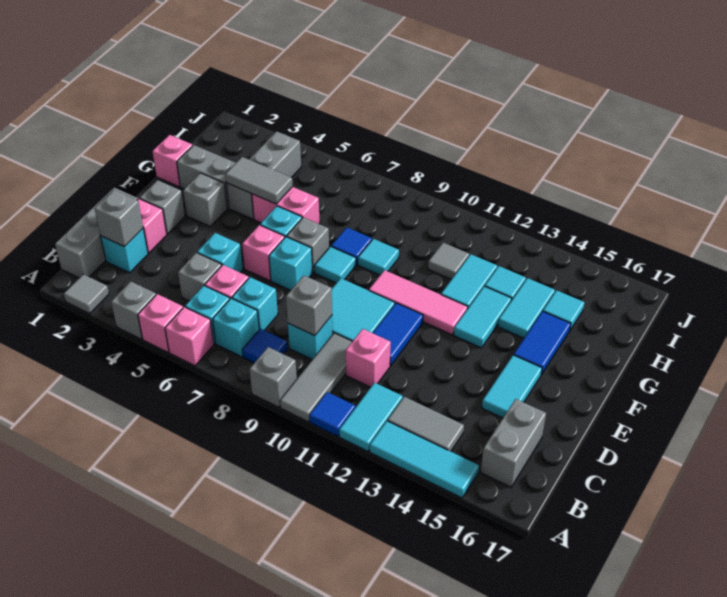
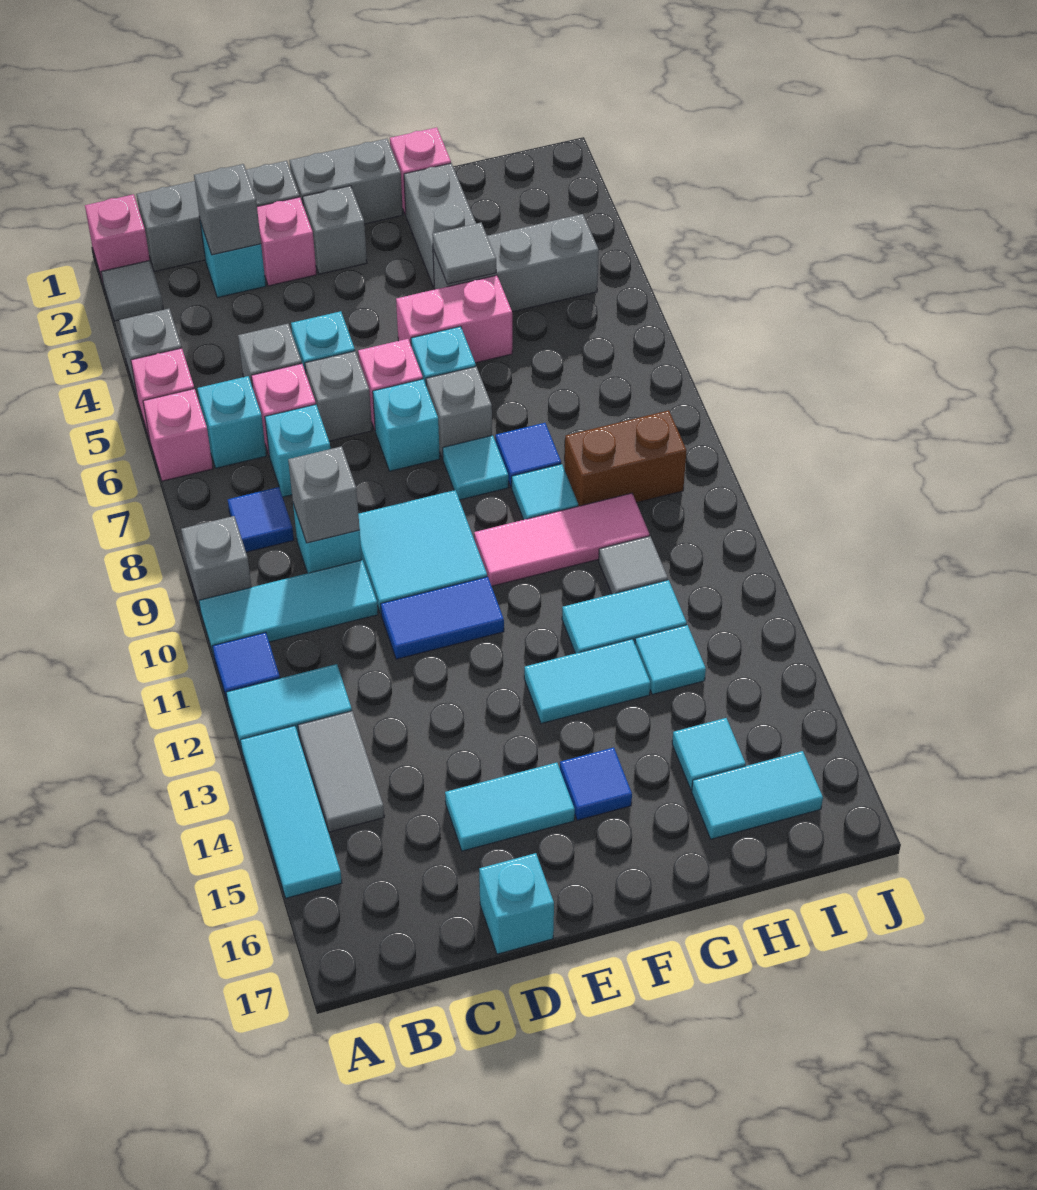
grey tile A10:C10 level 1 -> cyan tile A10:C10 level 1
cyan brick B7 level 1 -> cyan brick D17 level 1
grey brick B16:C16 level 1 -> grey brick E1:F1 level 1
pink brick C11 level 1 -> pink brick A1 level 1
grey brick F3 level 1 -> grey brick D6 level 1
pink tile F10:F12 level 1 -> pink tile F10:H10 level 1
blue tile F15:G15 level 1 -> blue tile F15 level 1
grey tile G4:G5 level 2 -> grey tile G4 level 2
pink brick G5:G6 level 1 -> pink brick F5:G5 level 1
cyan tile G14:H14 level 1 -> cyan tile H16:I16 level 1
none -> brown brick H9:I9 level 1

